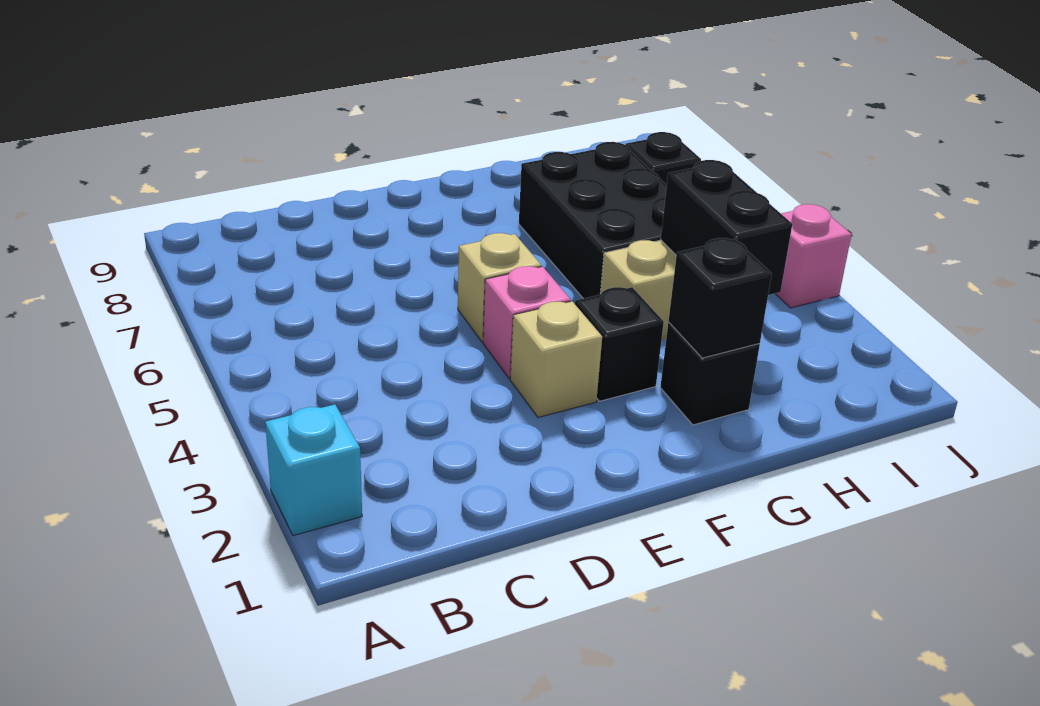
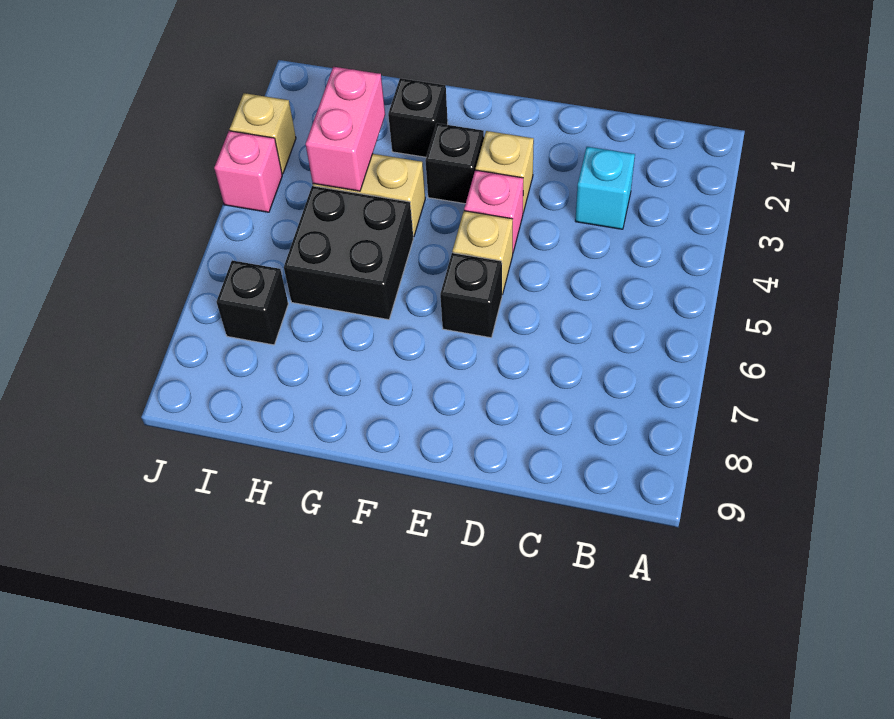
cyan brick A2 level 1 -> cyan brick C3 level 1
black brick G2 level 2 -> black brick E6 level 1
black brick G5:H7 level 1 -> black brick G5:H6 level 1
black brick H3:H4 level 2 -> pink brick H3:H4 level 2
none -> tan brick J3 level 1

